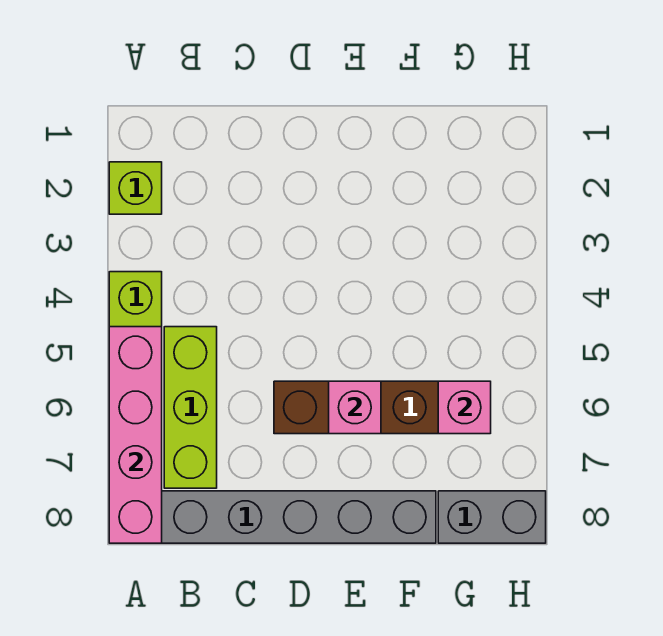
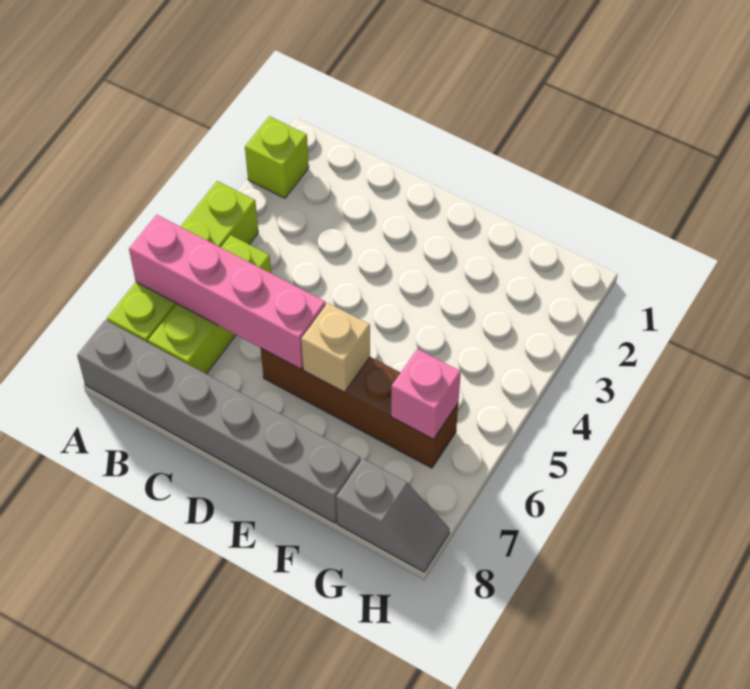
pink brick A5:A8 level 2 -> pink brick A6:D6 level 2
pink brick E6 level 2 -> tan brick E6 level 2
grey brick G8:H8 level 1 -> grey slope G8:H8 level 1 top G

